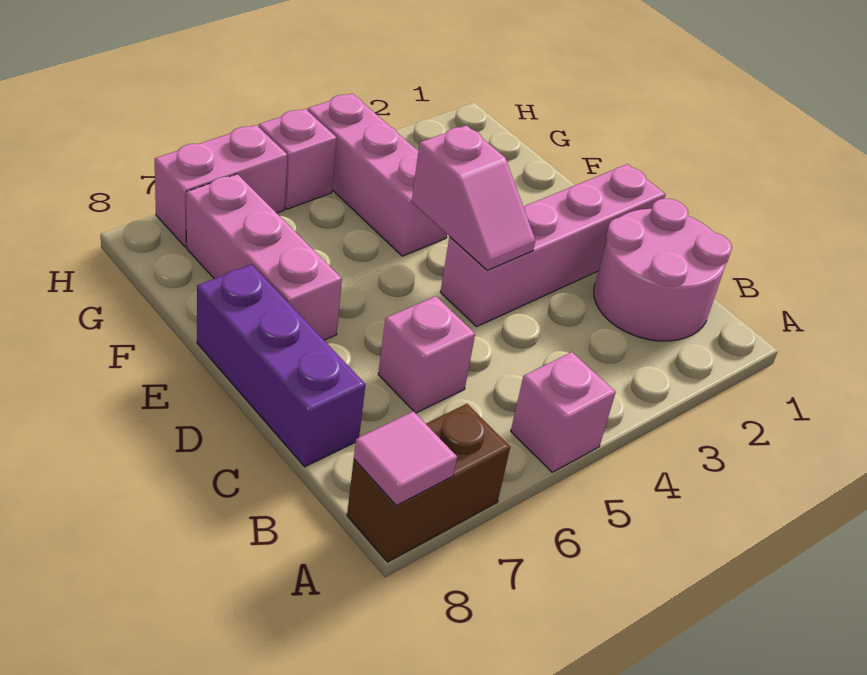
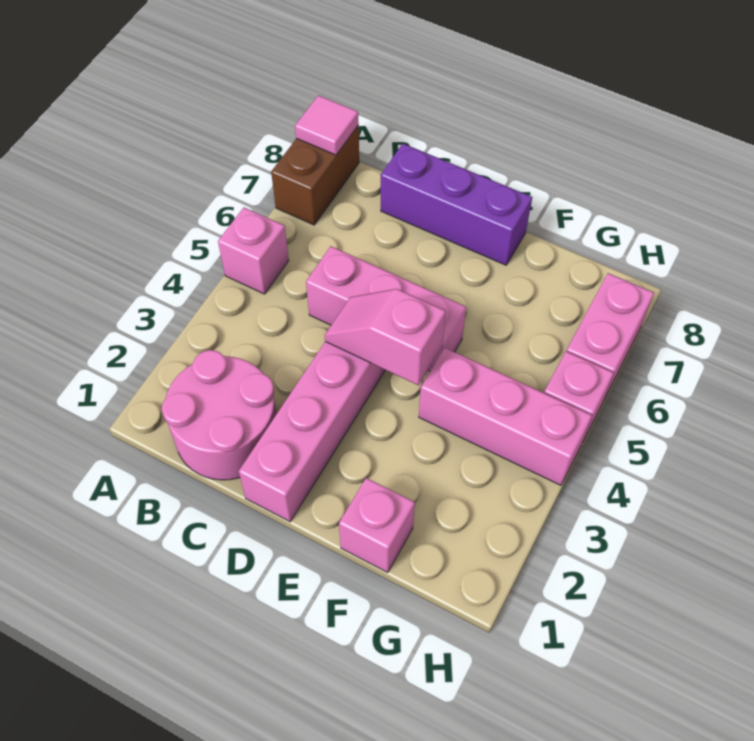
pink brick C6 level 1 -> pink brick F1 level 1
pink brick E7:G7 level 1 -> pink brick C5:E5 level 1

